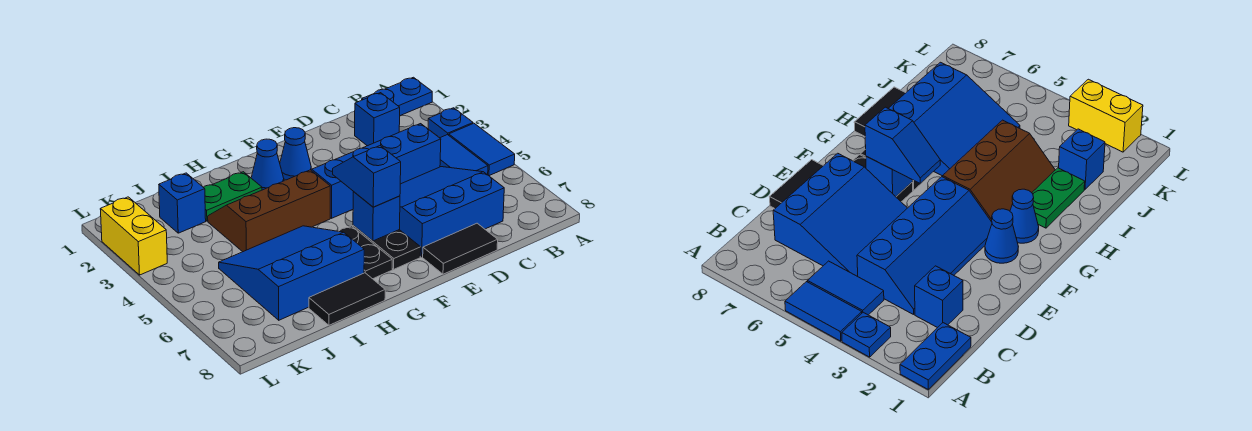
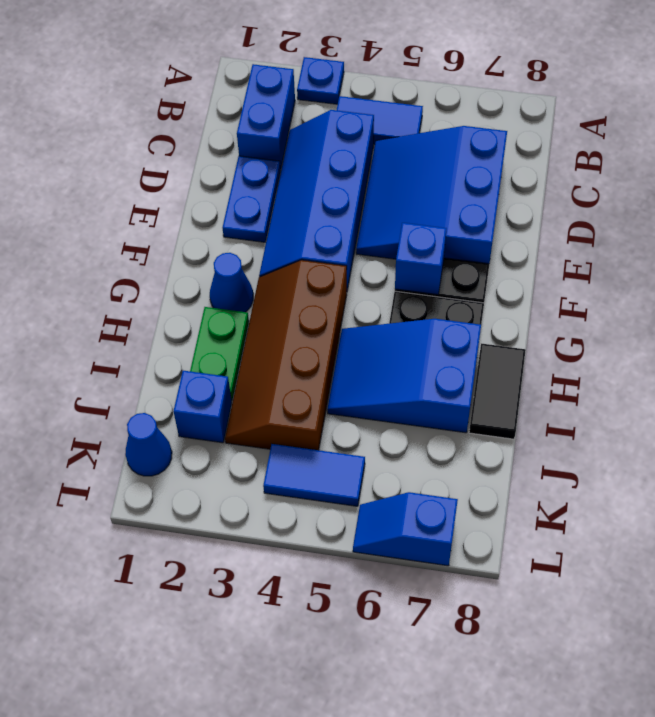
blue plate A1:B1 level 1 -> blue plate D2:E2 level 1
blue tile A4:A5 level 1 -> blue tile K4:K5 level 1
blue brick C2 level 1 -> blue brick B2:C2 level 1
black tile D8:E8 level 1 -> none
blue cone F2 level 1 -> blue cone K1 level 1
blue slope F5:F6 level 3 top 6 -> blue slope L6:L7 level 1 top 7
brown slope G3:I4 level 1 top 4 -> brown slope G3:J4 level 1 top 4
blue slope H5:J7 level 1 top 7 -> blue slope H5:I7 level 1 top 7
yellow brick L2:L3 level 1 -> none

